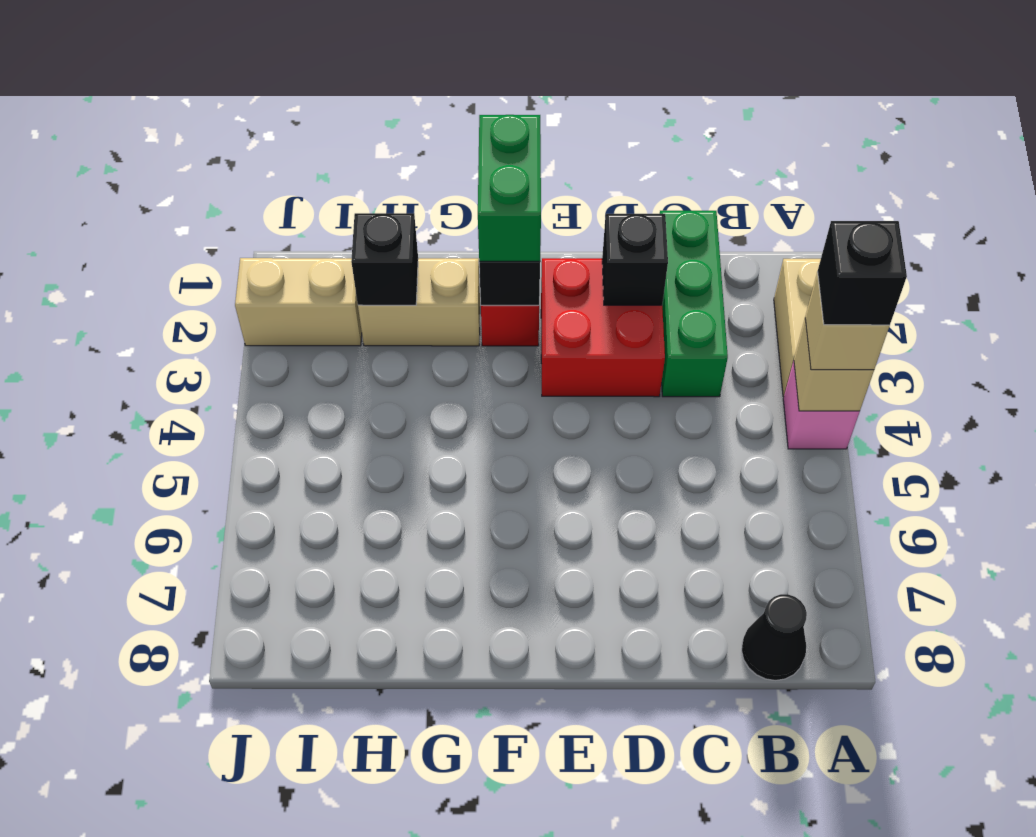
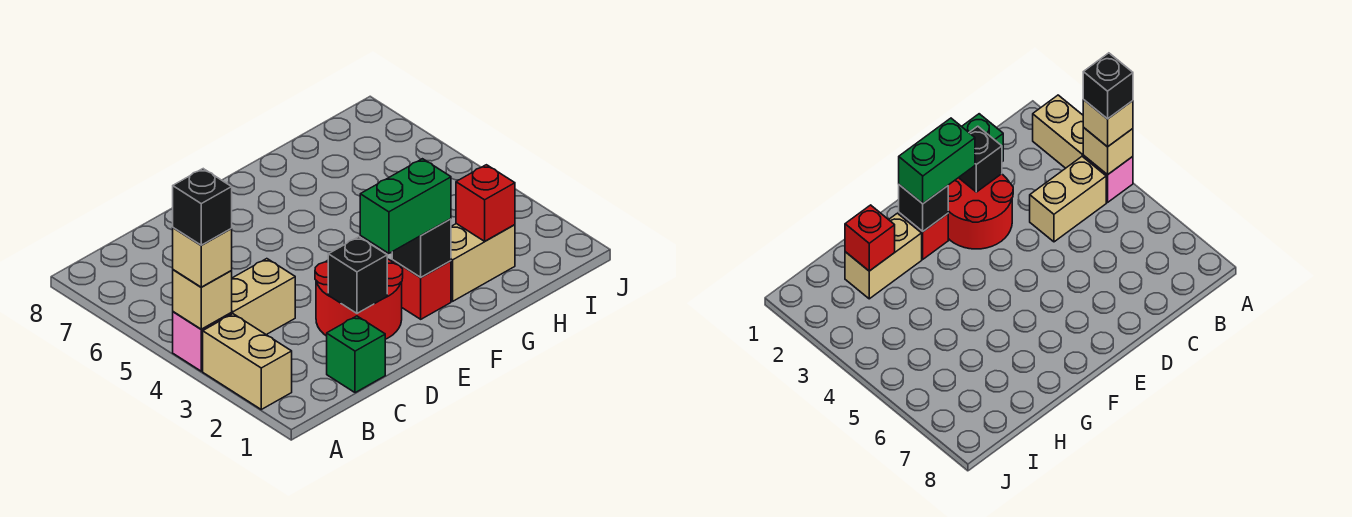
black cone B8 level 1 -> none
green brick C1:C3 level 1 -> green brick C1 level 1
red brick D2:E3 level 1 -> red round brick D2:E3 level 1
green brick F1:F2 level 3 -> green brick E2:F2 level 3
black brick H2 level 2 -> red brick H2 level 2
tan brick I2:J2 level 1 -> tan brick B4:C4 level 1

